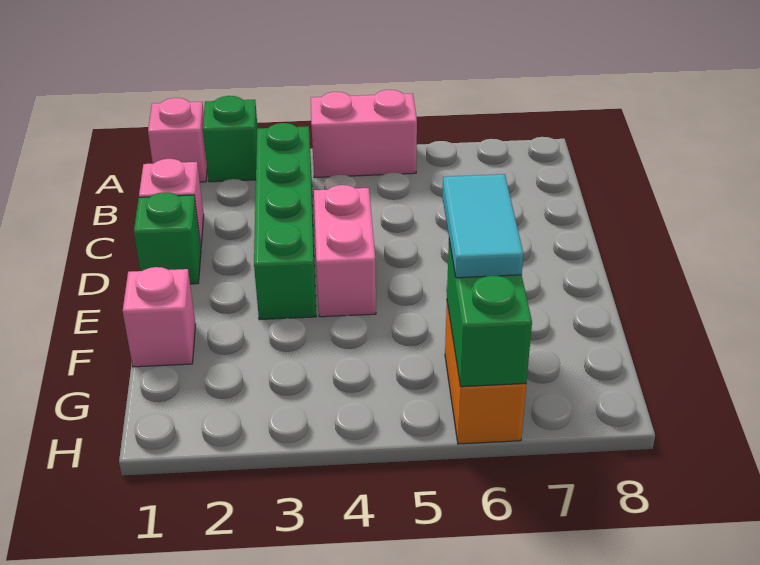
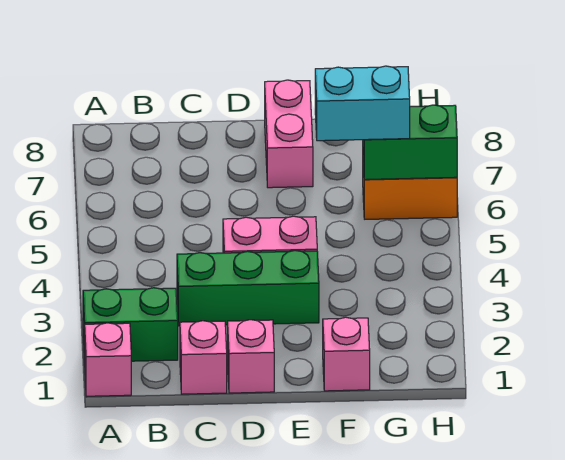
green brick A2 level 1 -> green brick A2:B2 level 1
pink brick A4:A5 level 1 -> pink brick E7:E8 level 1
green brick B3:E3 level 1 -> green brick C3:E3 level 1
green brick D1 level 1 -> pink brick D1 level 1
cyan tile F6:G6 level 3 -> cyan brick F6:G6 level 3

